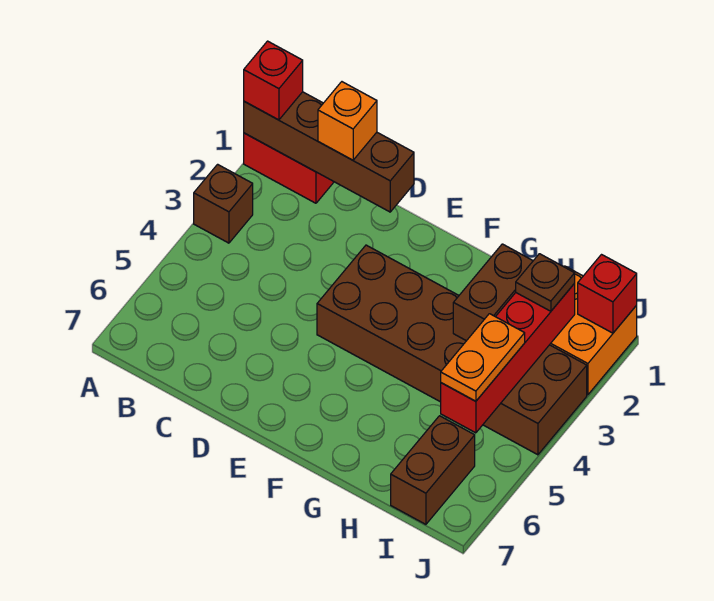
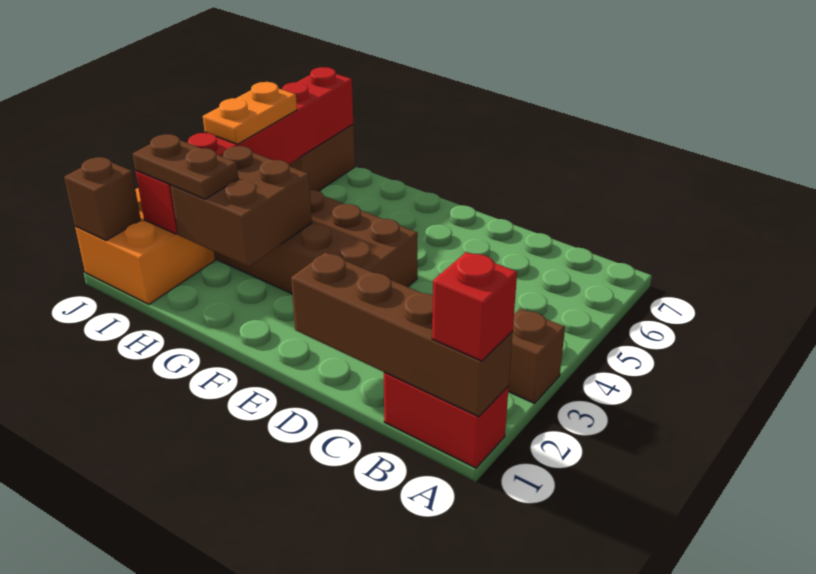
orange brick C1 level 3 -> none
brown brick H2:H3 level 2 -> brown brick G2:H3 level 2
red brick I2:I5 level 2 -> red brick I2:I7 level 2
brown plate I2 level 3 -> brown plate H2:I2 level 3
red brick J1 level 2 -> brown brick J1 level 2

